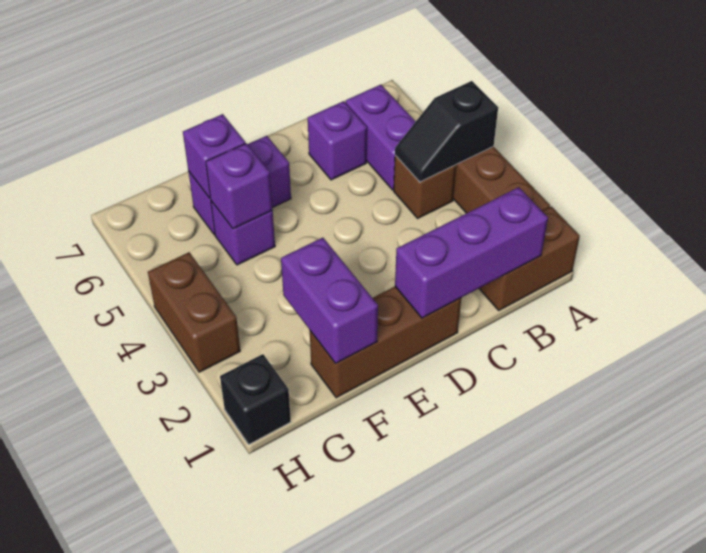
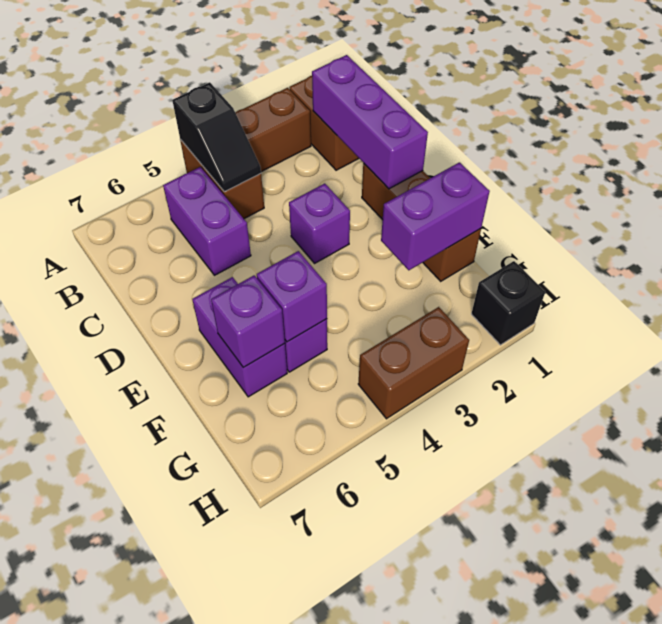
purple brick B5:B6 level 1 -> purple brick B5:C5 level 1
purple brick C6 level 1 -> purple brick D3 level 1

